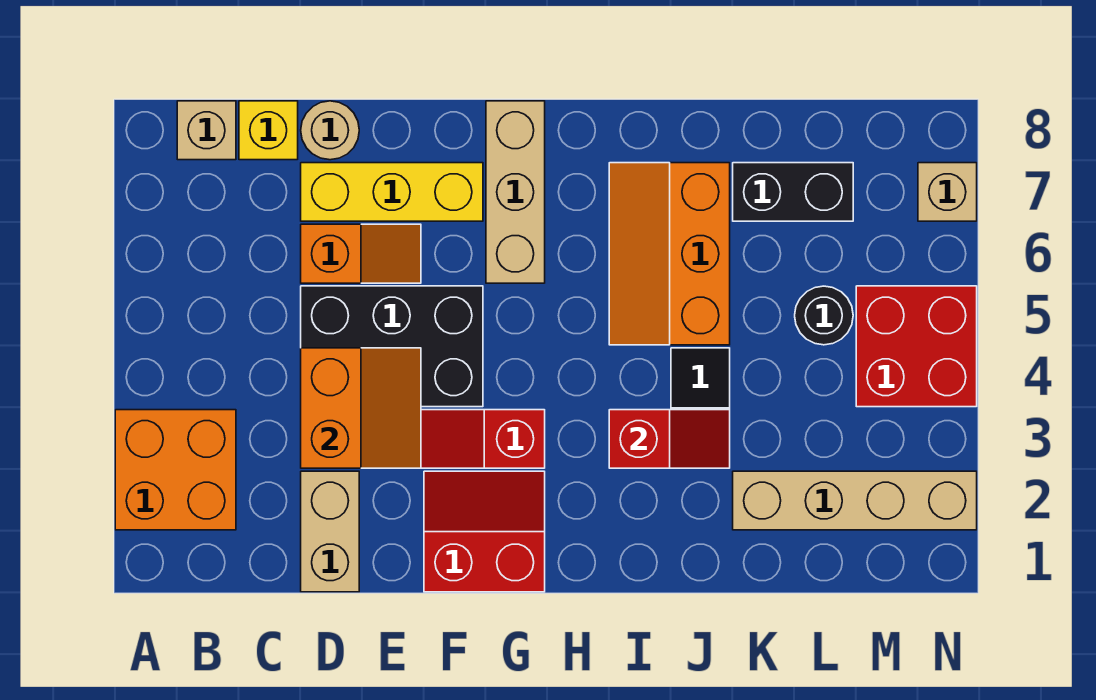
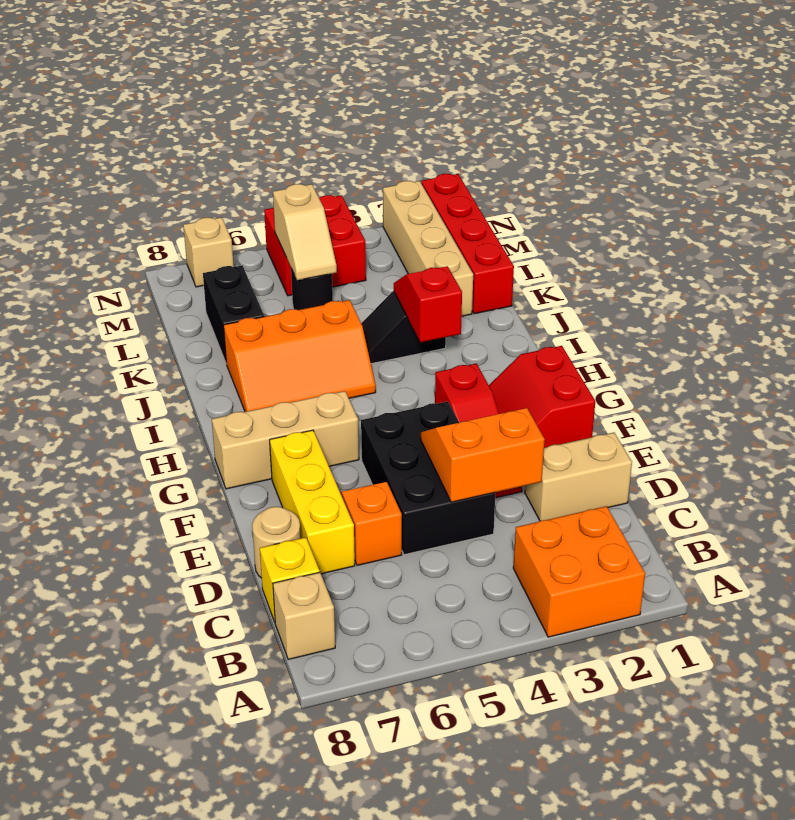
none -> red brick K1:N1 level 1
none -> tan slope L5:M5 level 2 top M

